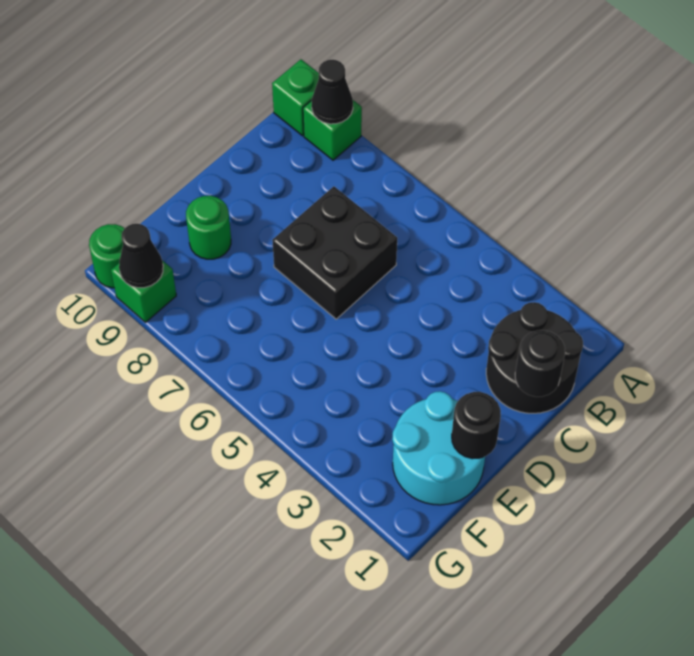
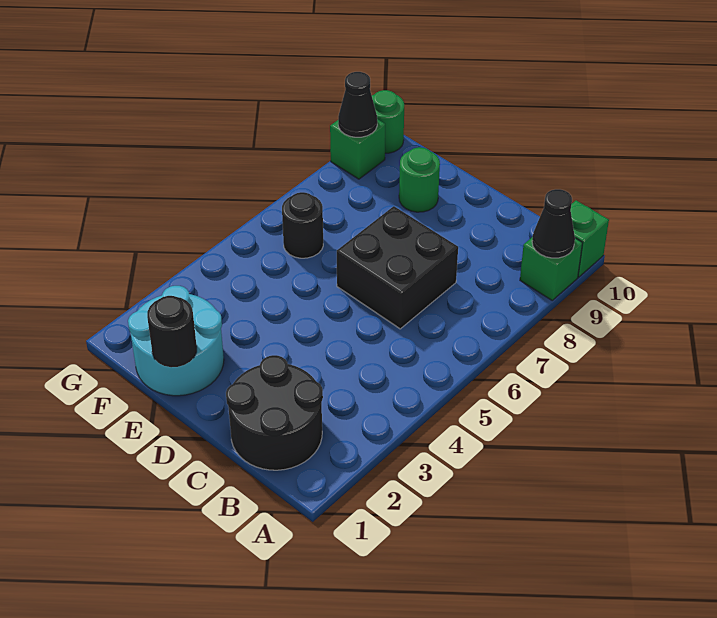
black round brick C1 level 2 -> black round brick F6 level 1

